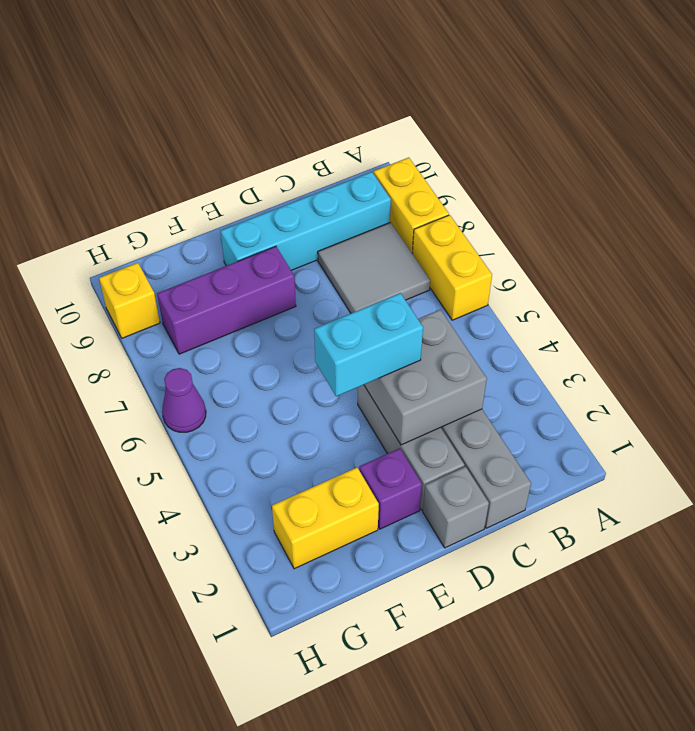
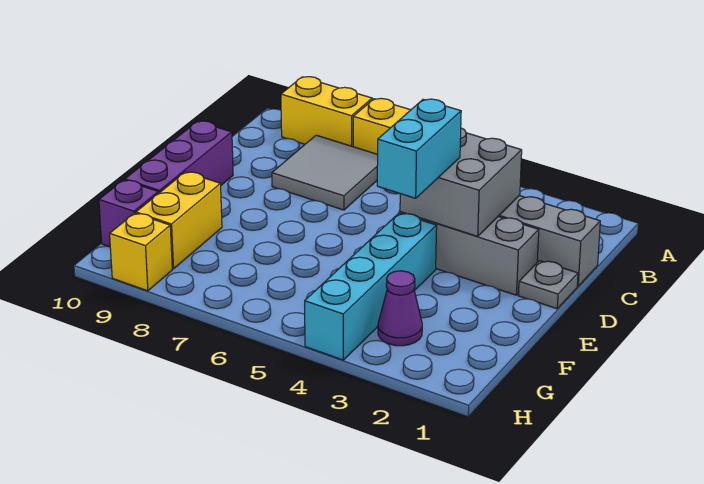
cyan brick B9:E9 level 1 -> cyan brick E4:H4 level 1
grey brick D1 level 1 -> grey plate D1 level 1
purple brick E2 level 1 -> purple brick G10 level 1
purple brick E8:G8 level 1 -> purple brick D10:F10 level 1
yellow brick F2:G2 level 1 -> yellow brick F9:G9 level 1
purple cone H6 level 1 -> purple cone G3 level 1

